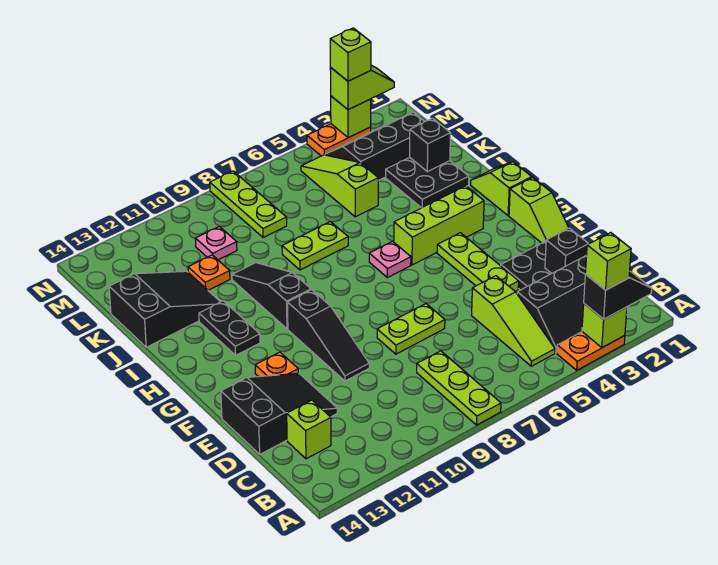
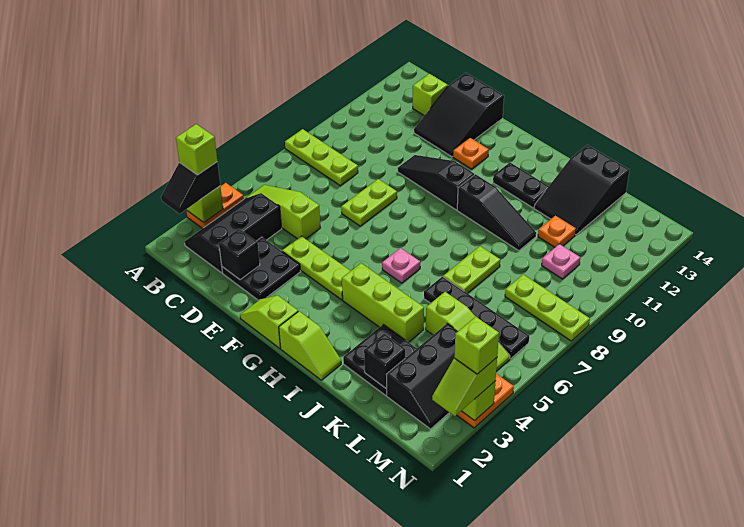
lime brick H3:H5 level 1 -> lime brick H4:J4 level 1
none -> black plate J6:M6 level 1

